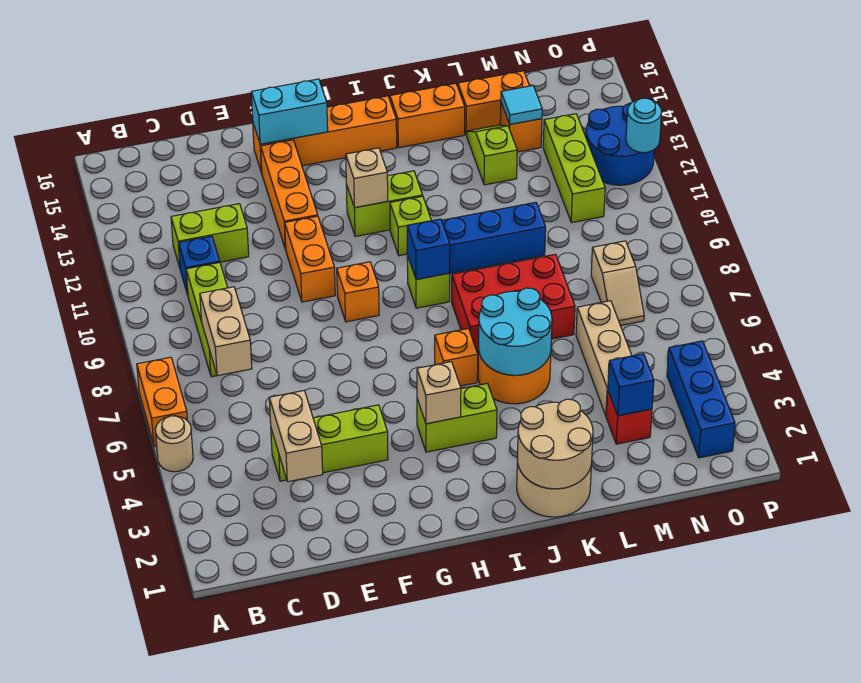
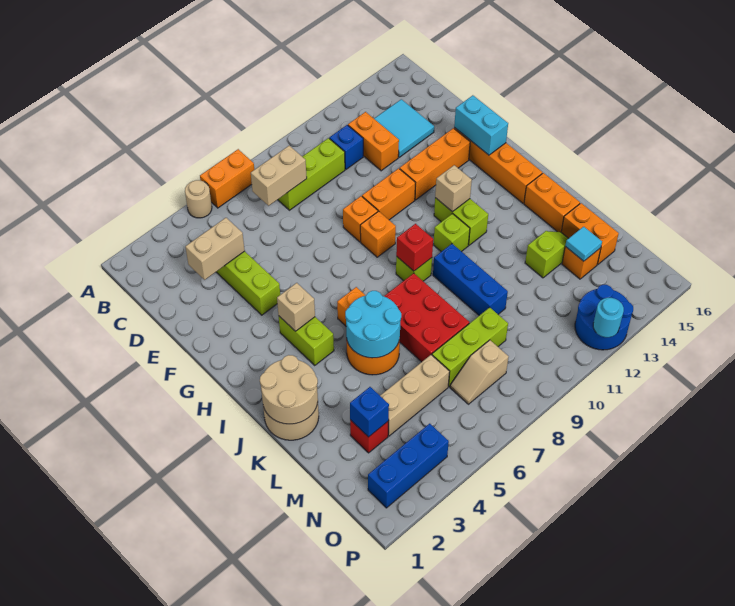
lime brick C12:D12 level 1 -> orange brick C12:D12 level 1
none -> cyan tile C13:D14 level 1
none -> orange brick F9 level 1
blue brick I9 level 2 -> red brick I9 level 2
lime brick N11:N13 level 1 -> lime brick M7:M9 level 1

